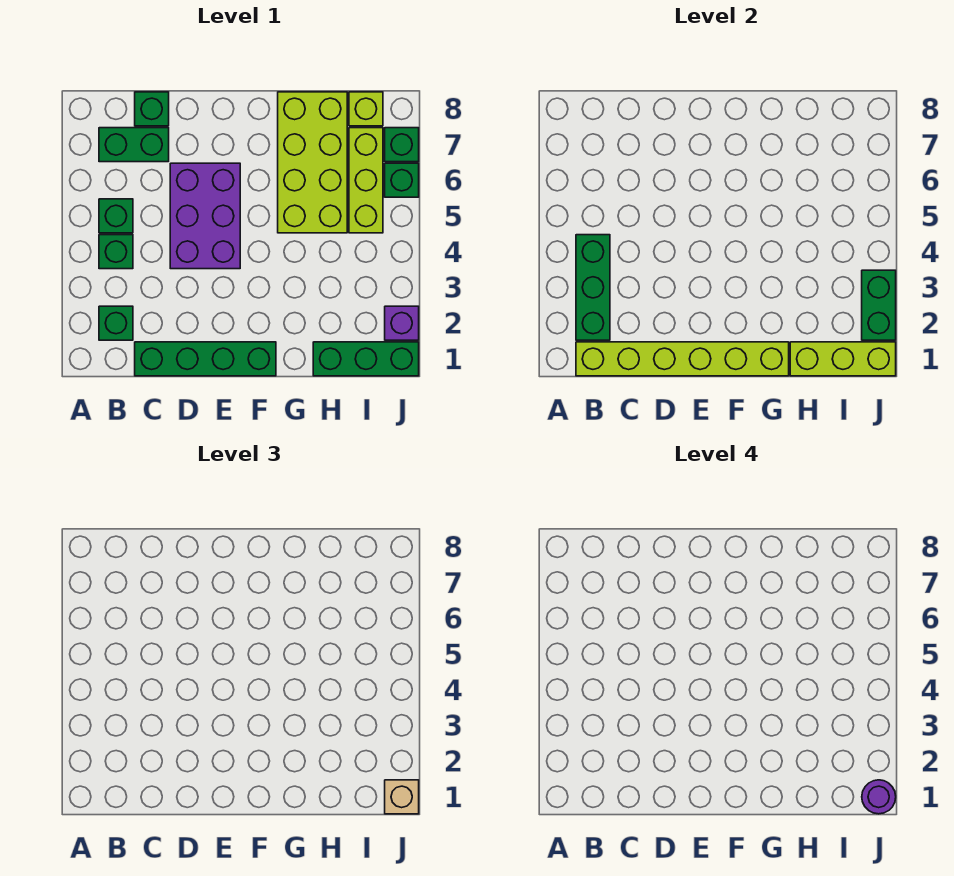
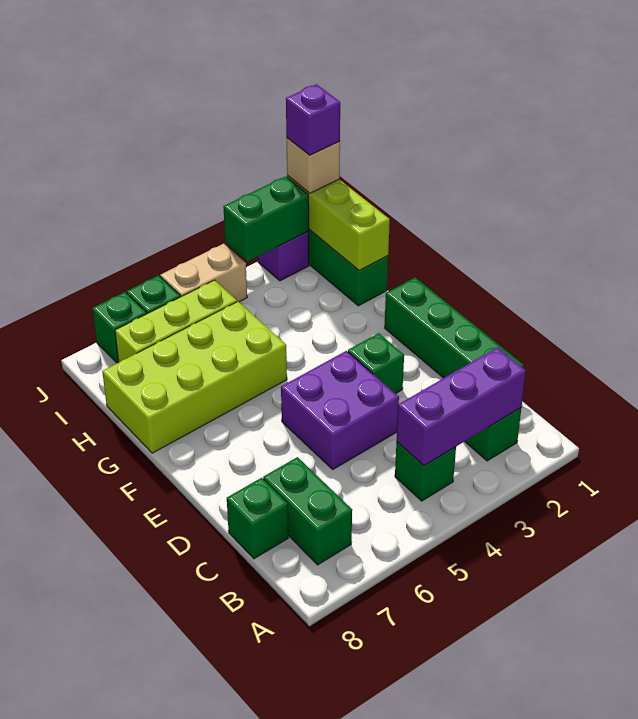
lime brick B1:G1 level 2 -> none
green brick B2:B4 level 2 -> purple brick B2:B4 level 2
green brick B5 level 1 -> green brick E3 level 1
purple brick D4:E6 level 1 -> purple brick D4:E5 level 1
lime brick I8 level 1 -> none
purple round brick J1 level 4 -> purple brick J1 level 4
none -> tan brick J4:J5 level 1

